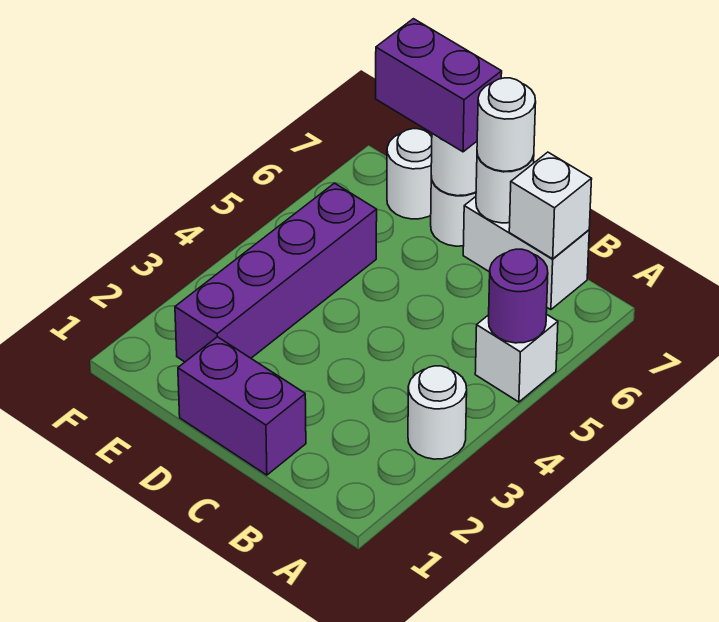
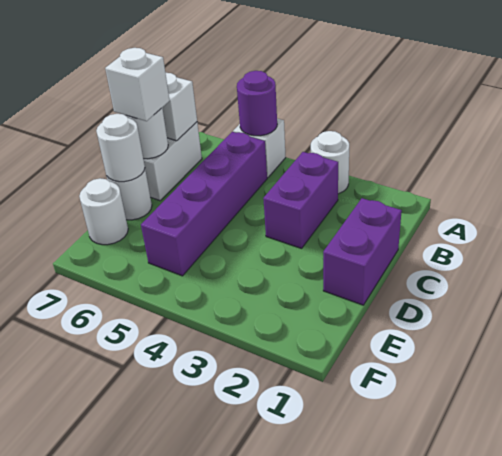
white round brick C7 level 3 -> white brick C7 level 3
purple brick D7:E7 level 3 -> purple brick B3:C3 level 1
purple brick E2:E5 level 1 -> purple brick B5:E5 level 1

